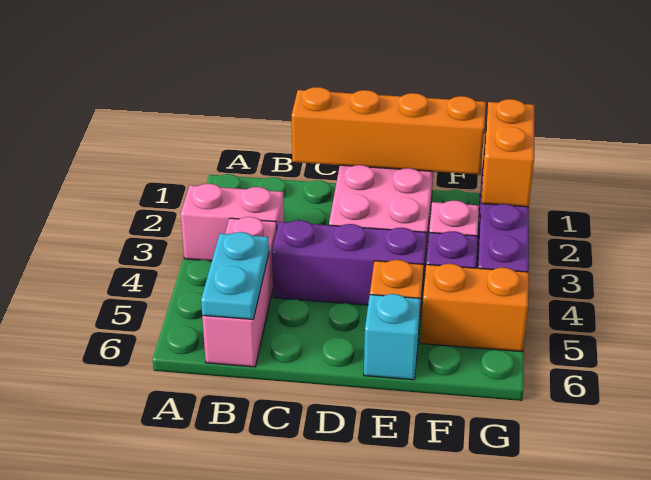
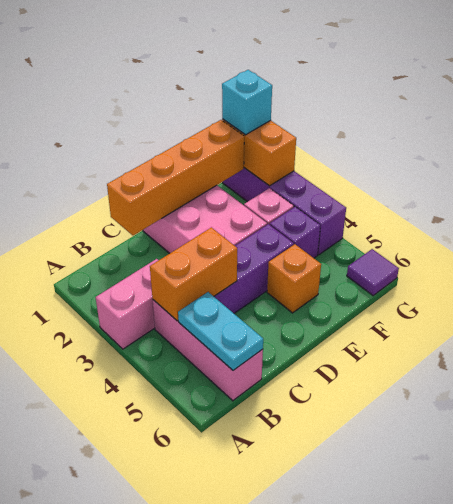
cyan brick E6 level 1 -> cyan brick G1 level 3
orange brick F5:G5 level 1 -> orange brick B4:C4 level 2
none -> purple tile G6 level 1

